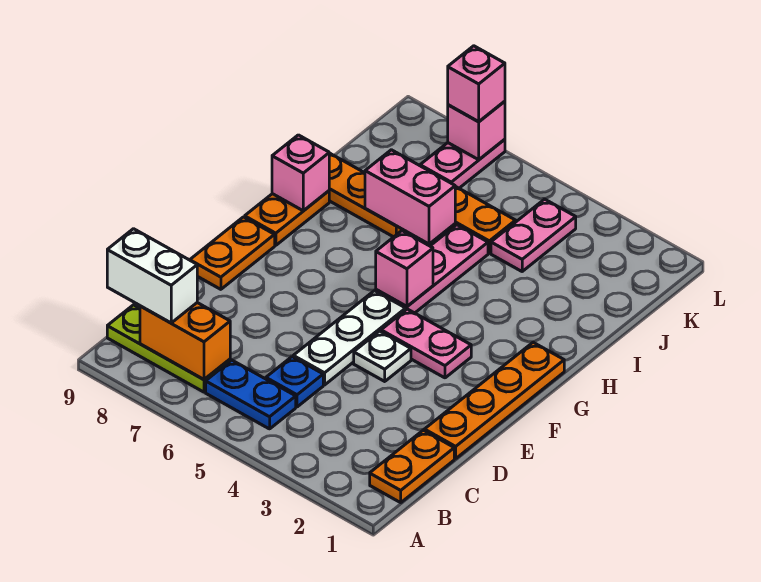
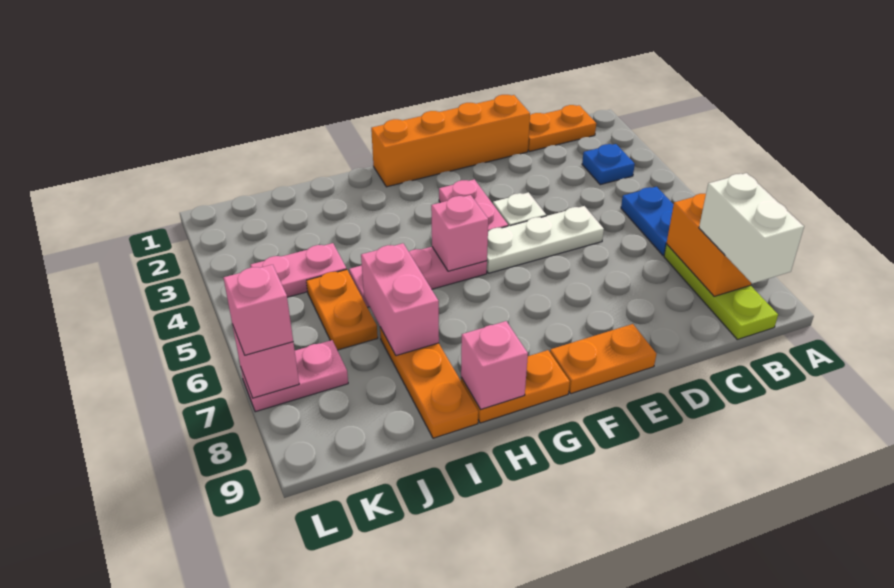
blue plate C5 level 1 -> blue plate B3 level 1
orange plate D1:G1 level 1 -> orange brick D1:G1 level 1

